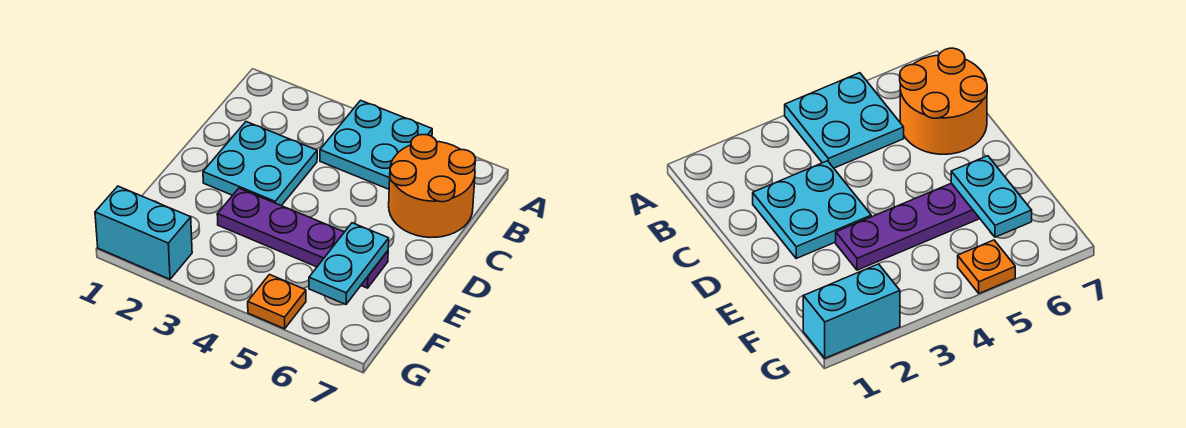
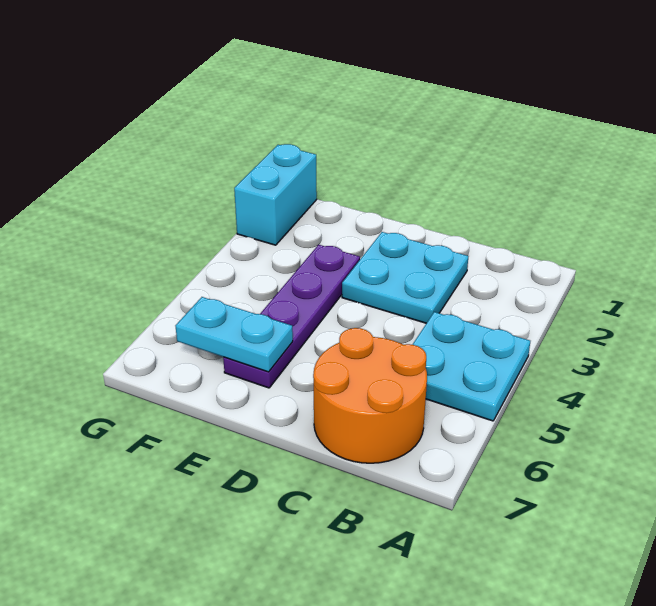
orange plate G5 level 1 -> none

